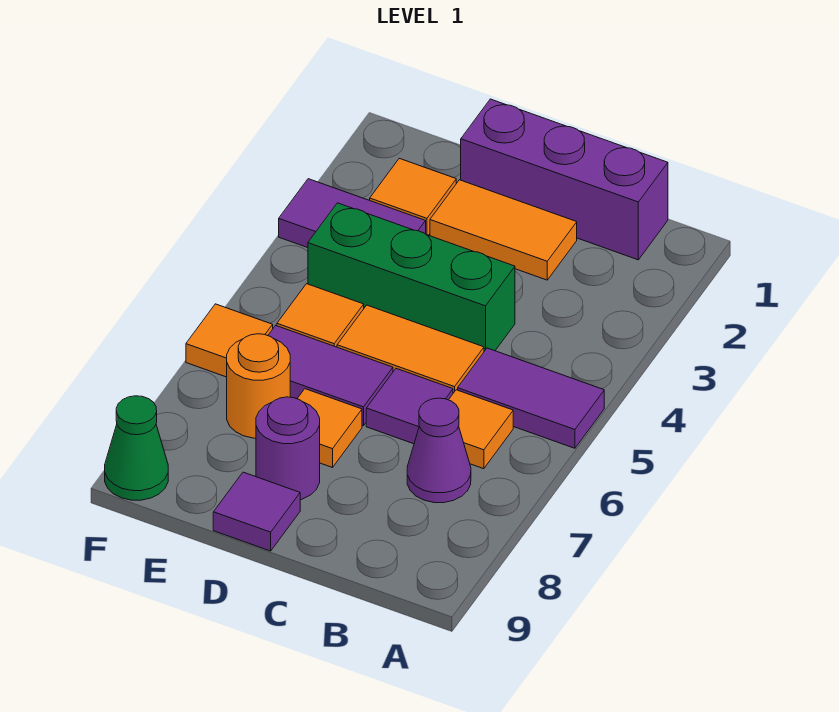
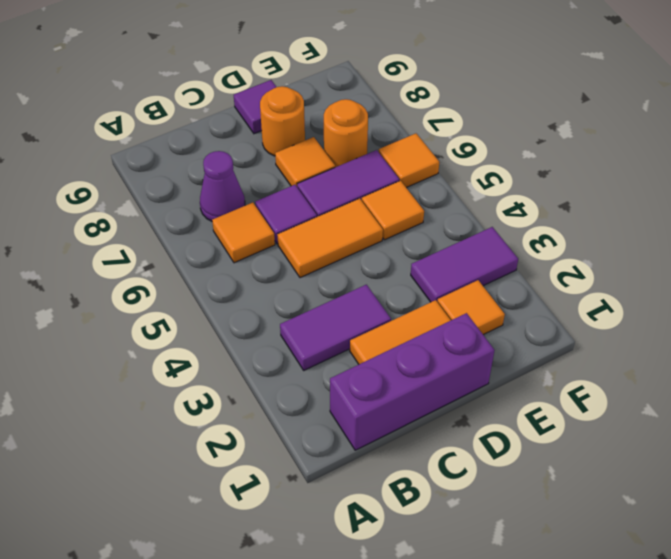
purple tile A5:B5 level 1 -> purple tile B3:C3 level 1
green brick C4:E4 level 1 -> none
purple round brick D8 level 1 -> orange round brick D8 level 1
green cone F9 level 1 -> none

